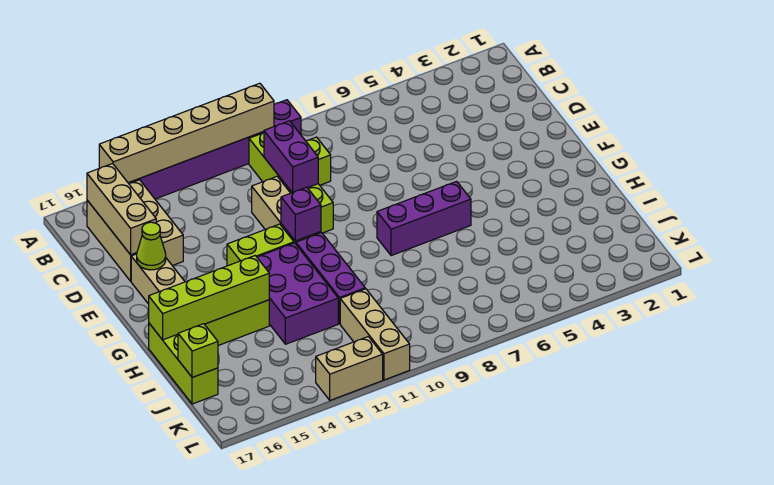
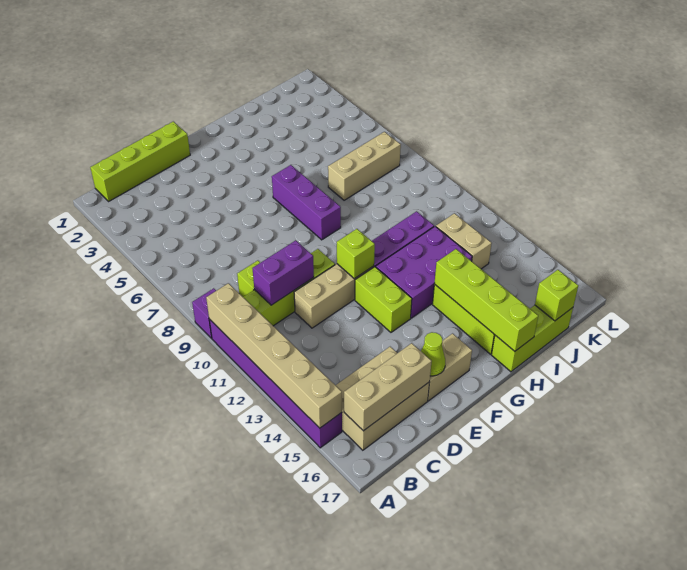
none -> lime brick B1:E1 level 1
purple brick F11 level 2 -> lime brick F11 level 2
tan brick J11:L11 level 1 -> tan brick I7:K7 level 1
tan brick L12:L13 level 1 -> tan brick J12:J13 level 1

